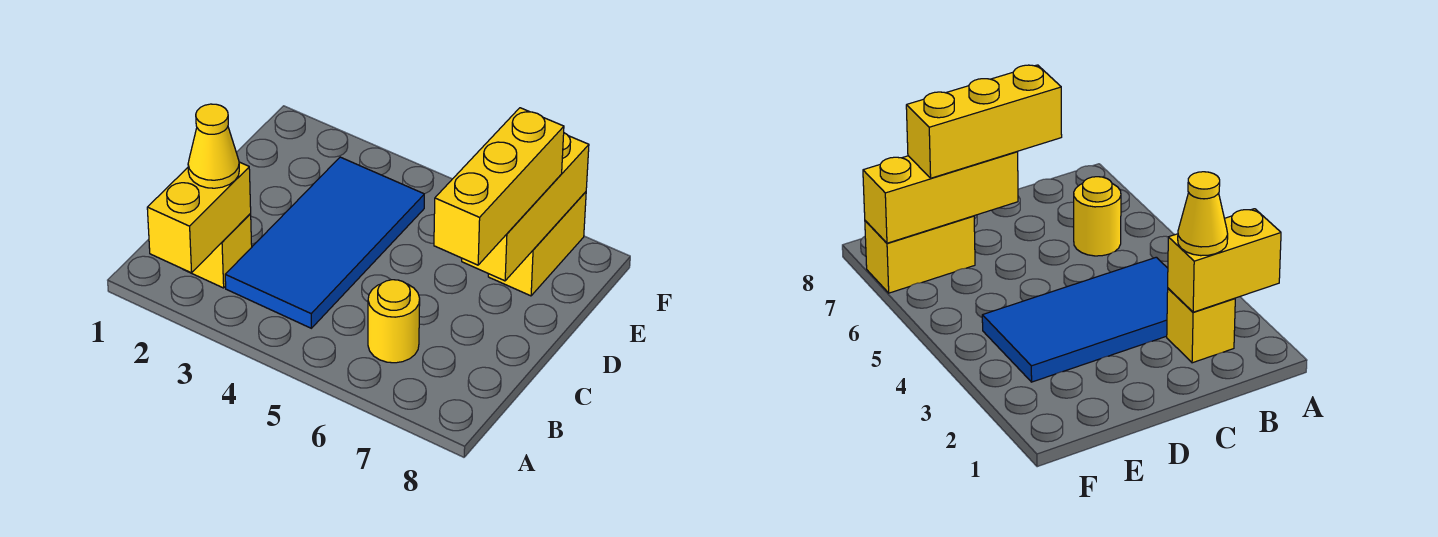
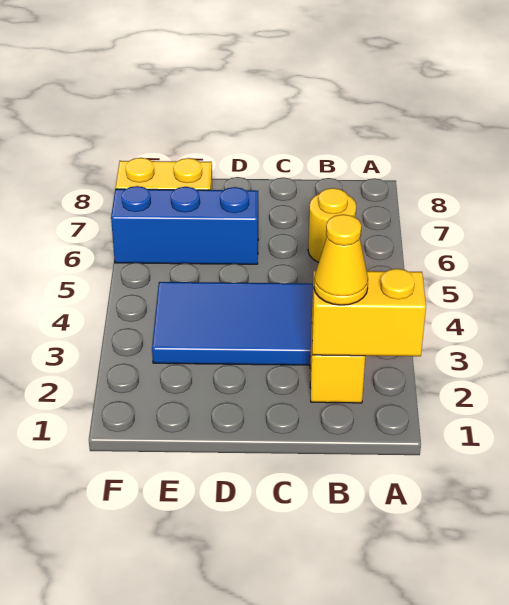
yellow brick C7:E7 level 3 -> none
none -> blue brick D6:F6 level 1
yellow brick D7:F7 level 2 -> none

